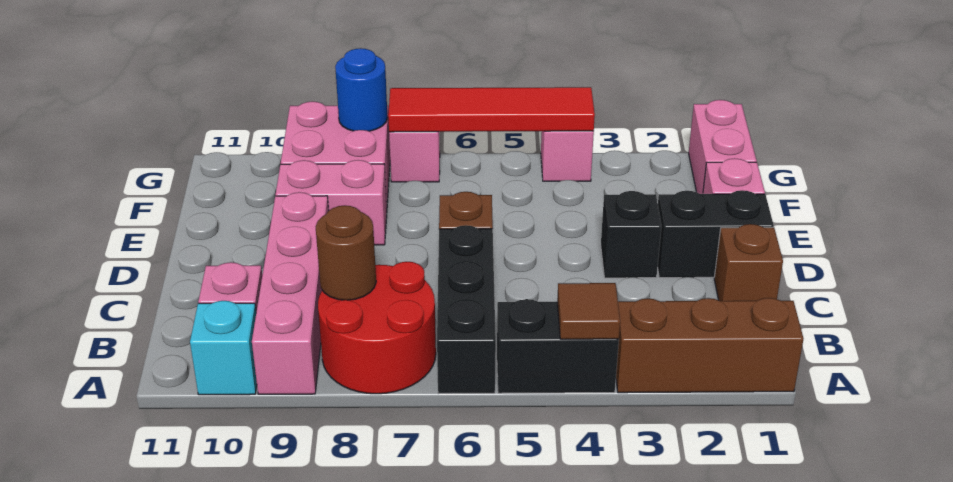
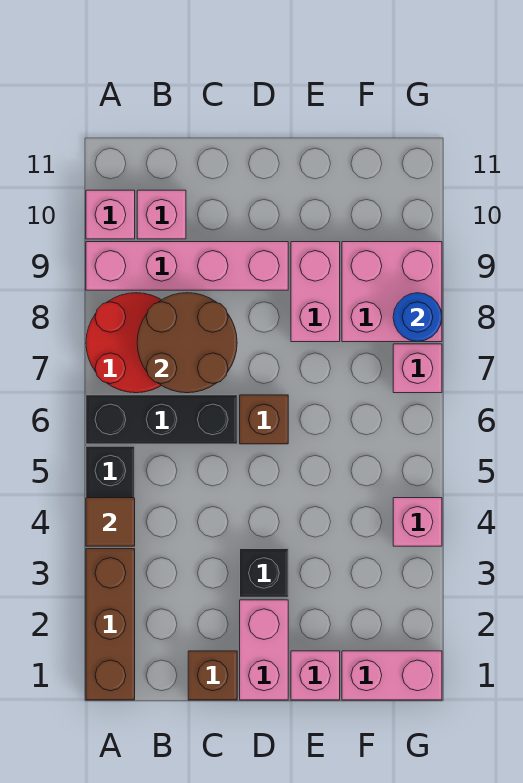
cyan brick A10 level 1 -> pink brick A10 level 1
brown round brick B8 level 2 -> brown round brick B7:C8 level 2
black brick D1:D2 level 1 -> pink brick D1:D2 level 1
red tile G4:G7 level 2 -> none

